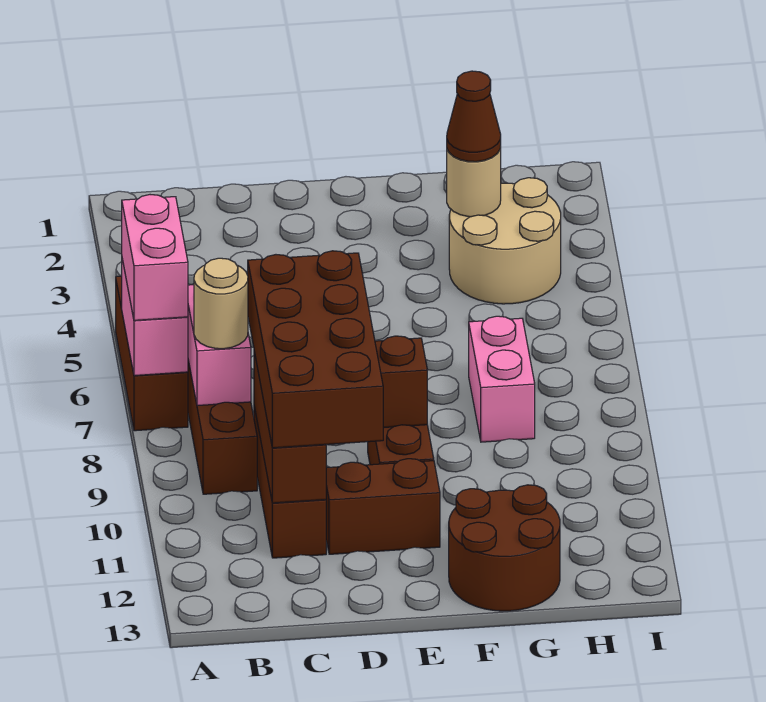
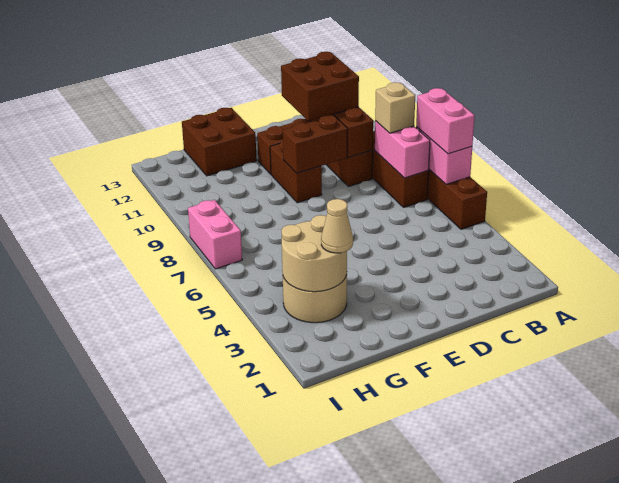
tan round brick B8 level 3 -> tan brick B8 level 3
brown brick C8:D11 level 3 -> brown brick C10:D11 level 3
brown round brick F12:G13 level 1 -> brown brick F12:G13 level 1
tan round brick G3 level 2 -> tan round brick G3:H4 level 2
brown cone G3 level 3 -> tan cone G3 level 3
pink brick G7:G8 level 1 -> pink brick I7:I8 level 1

